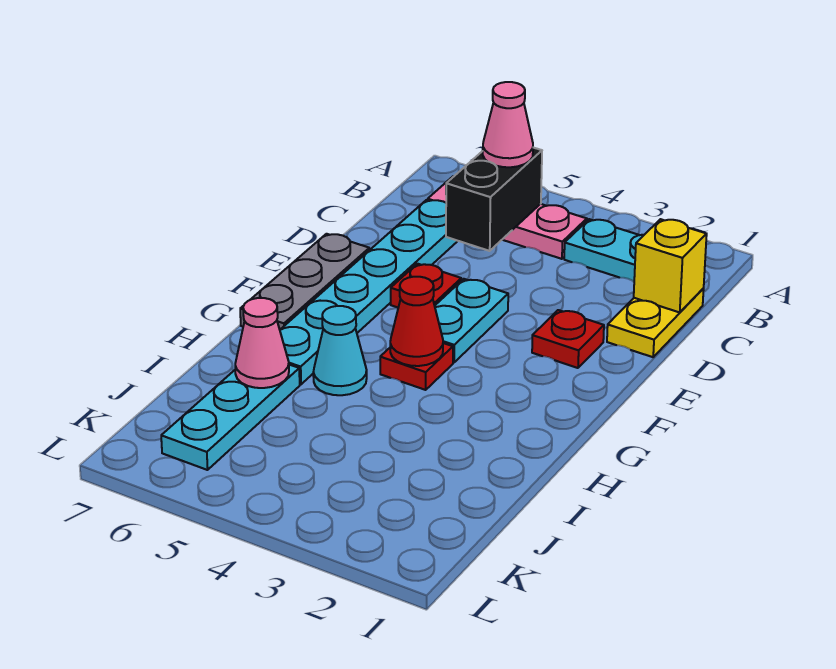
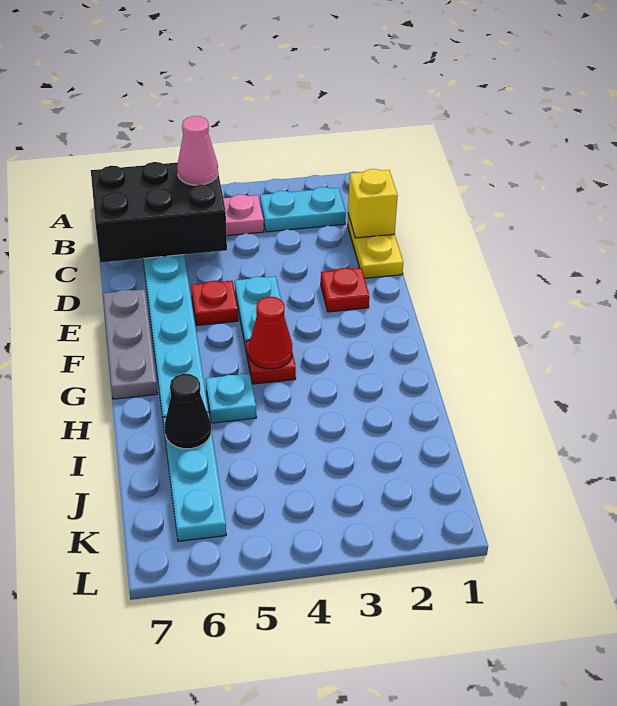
black brick B5:C5 level 2 -> black brick B5:C7 level 2
cyan cone H5 level 1 -> cyan plate H5 level 1
pink cone I6 level 2 -> black cone I6 level 2

